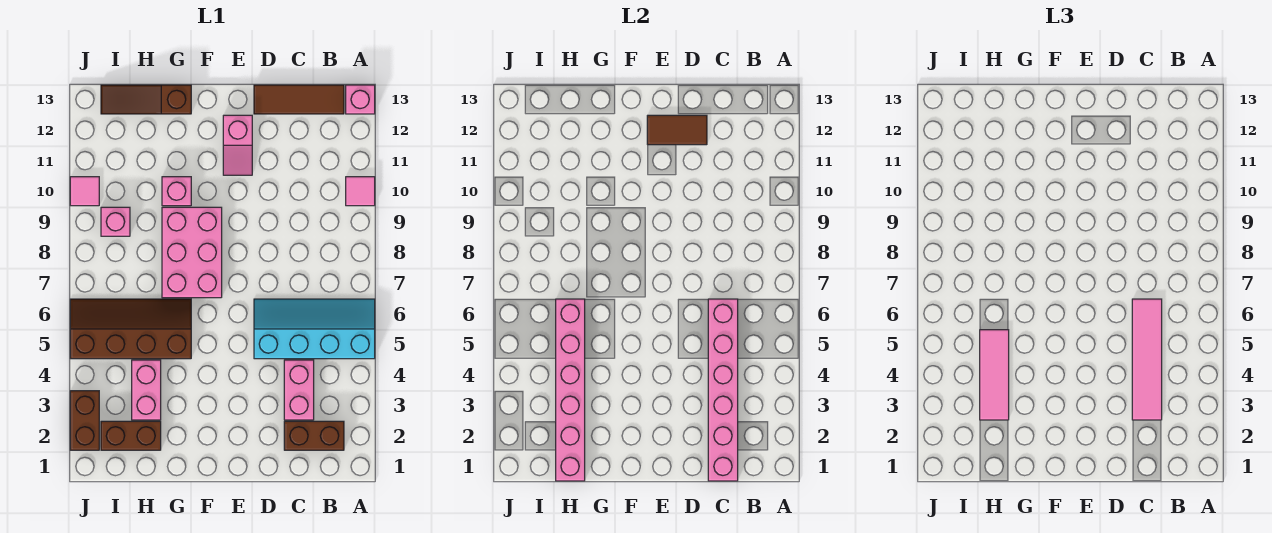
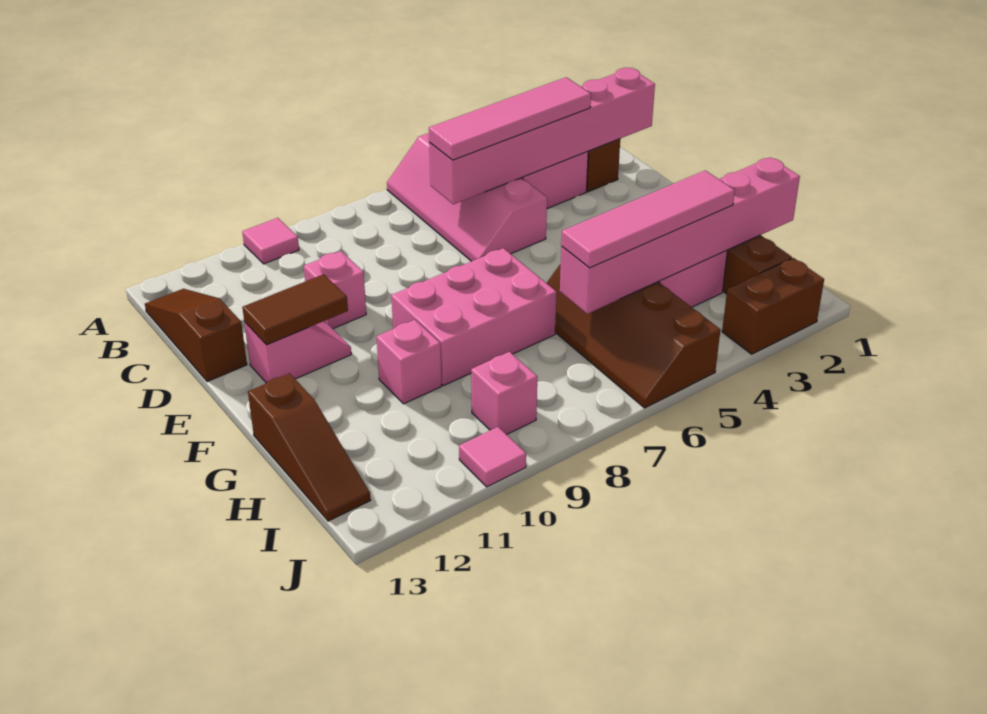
cyan slope A5:D6 level 1 top 5 -> pink slope A5:D6 level 1 top 5
pink brick A13 level 1 -> pink brick D10 level 1
brown tile B13:D13 level 1 -> brown slope B13:D13 level 1 top D
brown tile D12:E12 level 2 -> brown tile E11:E12 level 2
pink tile H3:H5 level 3 -> pink tile H3:H6 level 3

